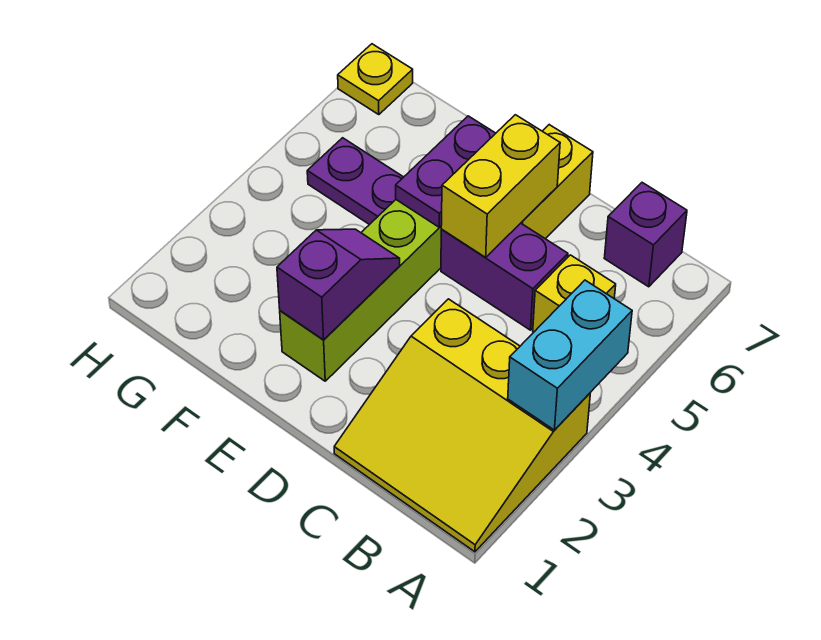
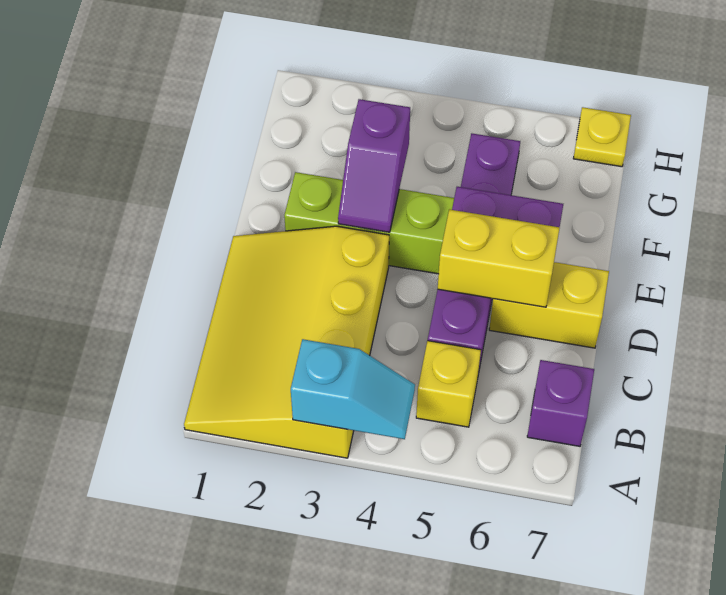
yellow slope A1:C3 level 1 top 3 -> yellow slope A1:D3 level 1 top 3
cyan brick A3:A4 level 2 -> cyan slope A3:A4 level 2 top 3
purple slope E2:E3 level 2 top 2 -> purple slope E3:F3 level 2 top F

